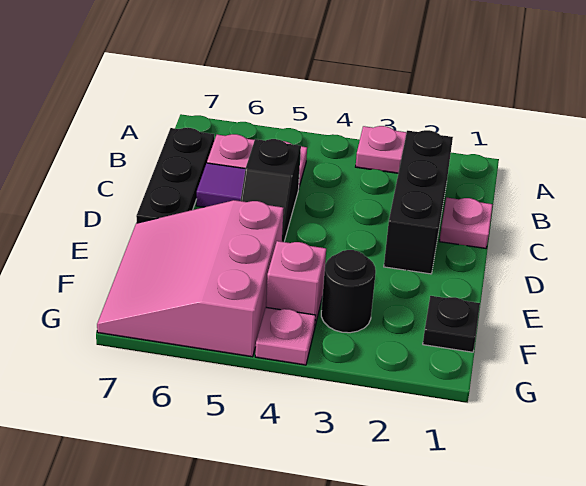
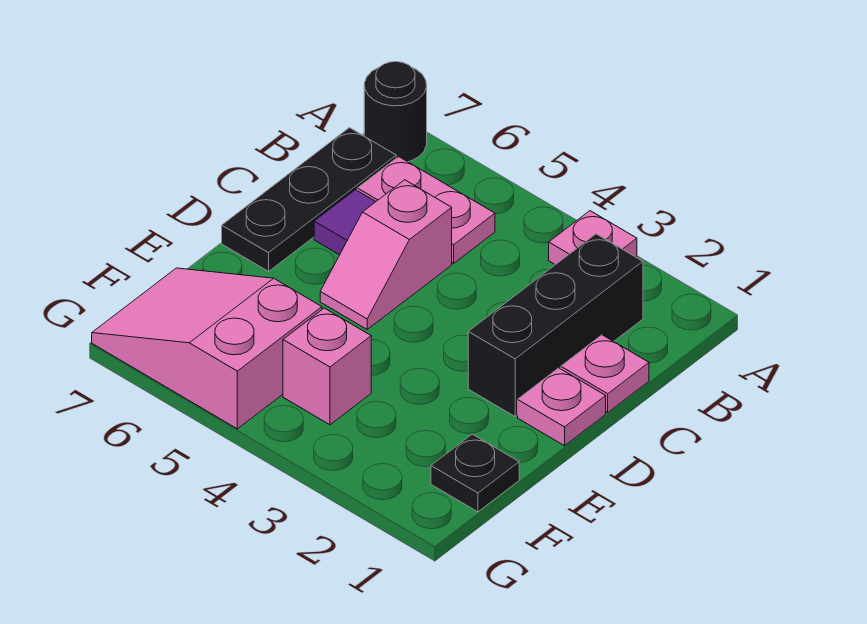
black slope C5:D5 level 1 top C -> pink slope C5:D5 level 1 top C
pink slope E5:G7 level 1 top 5 -> pink slope F5:G7 level 1 top 5
black round brick F3 level 1 -> black round brick A7 level 1
pink plate G4 level 1 -> pink plate D1 level 1

